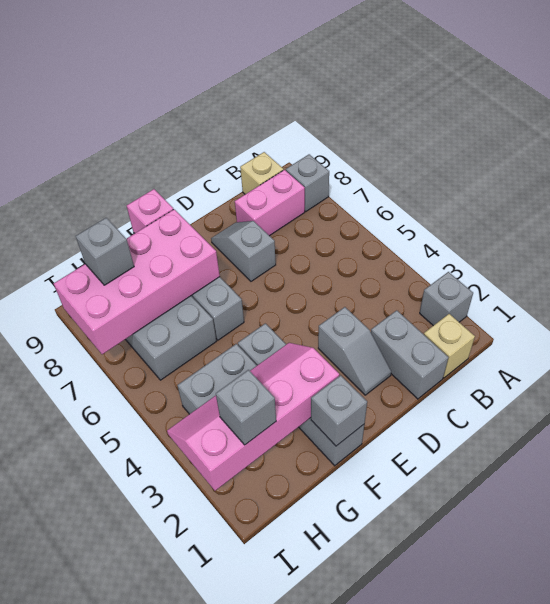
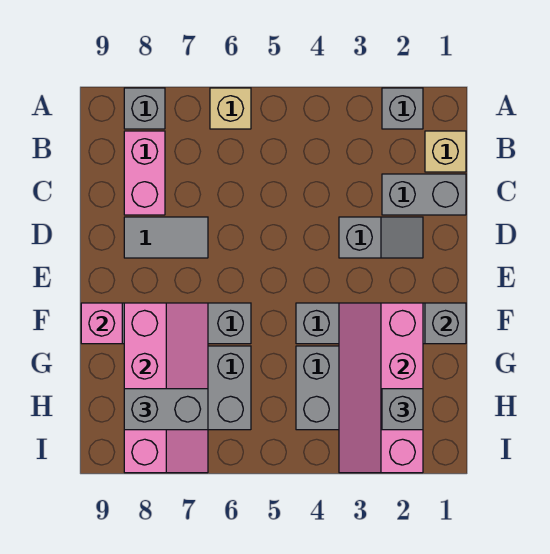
tan brick B9 level 1 -> tan brick A6 level 1
grey slope D7:D8 level 1 top 7 -> grey tile D7:D8 level 1
pink brick F7:I8 level 2 -> pink slope F7:I8 level 2 top 8
grey brick H8 level 3 -> grey brick H7:H8 level 3

